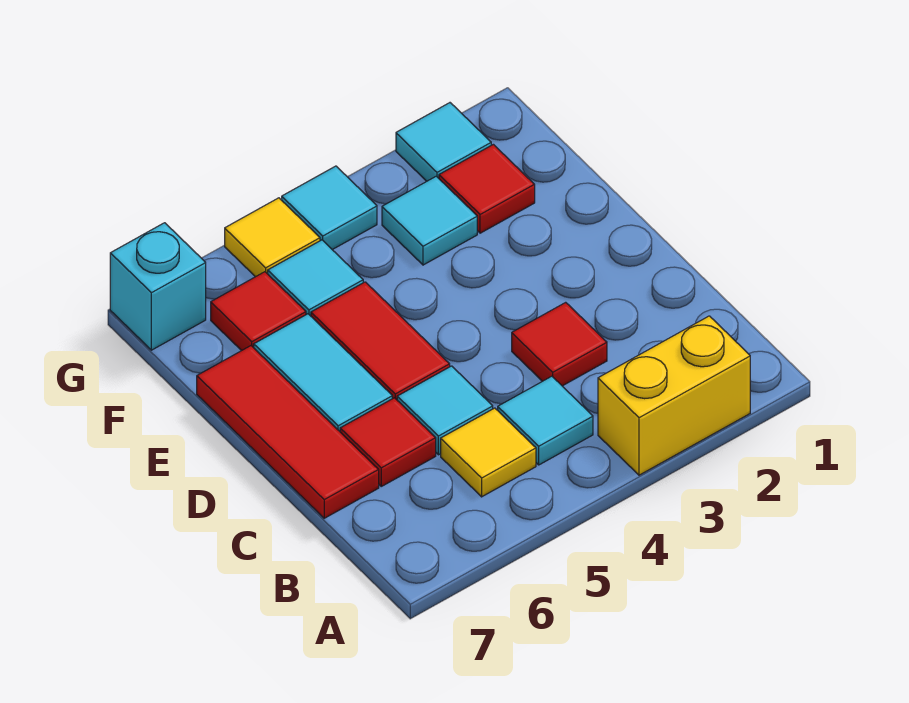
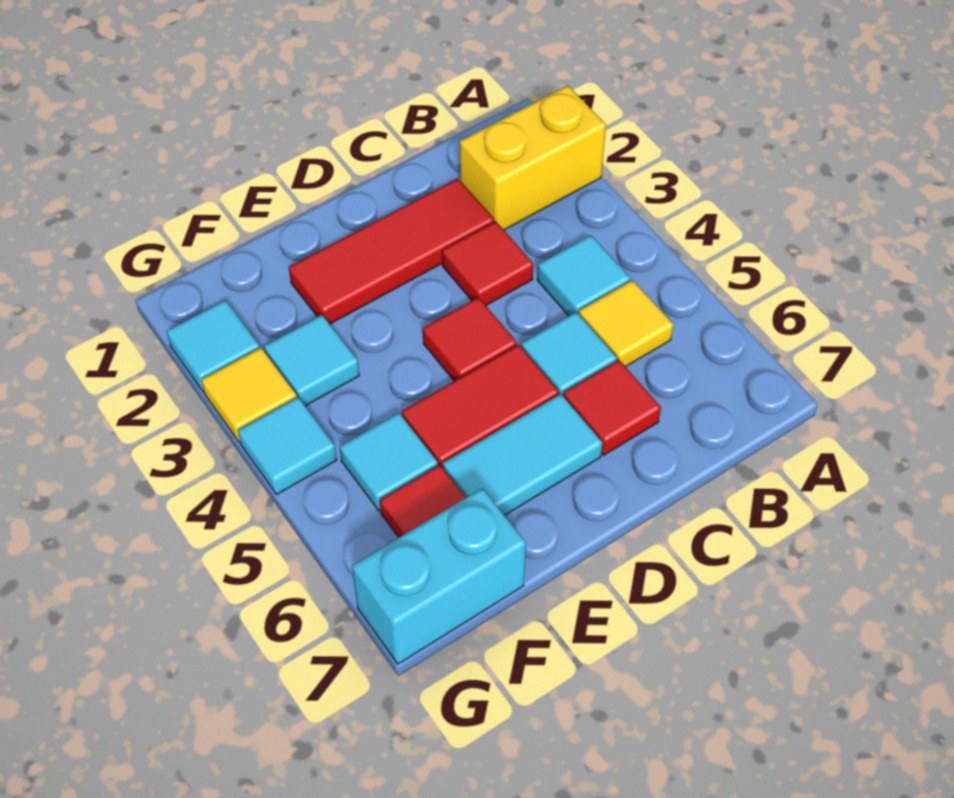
yellow brick A2:A3 level 1 -> yellow brick A2:B2 level 1
red tile C7:E7 level 1 -> red tile C2:E2 level 1
red tile F2 level 1 -> red tile D4 level 1
yellow tile G5 level 1 -> yellow tile G3 level 1
cyan brick G7 level 1 -> cyan brick F7:G7 level 1

